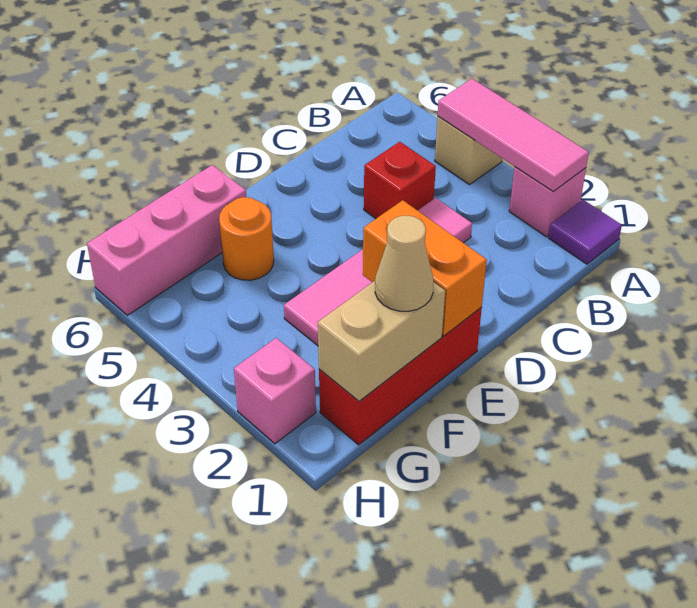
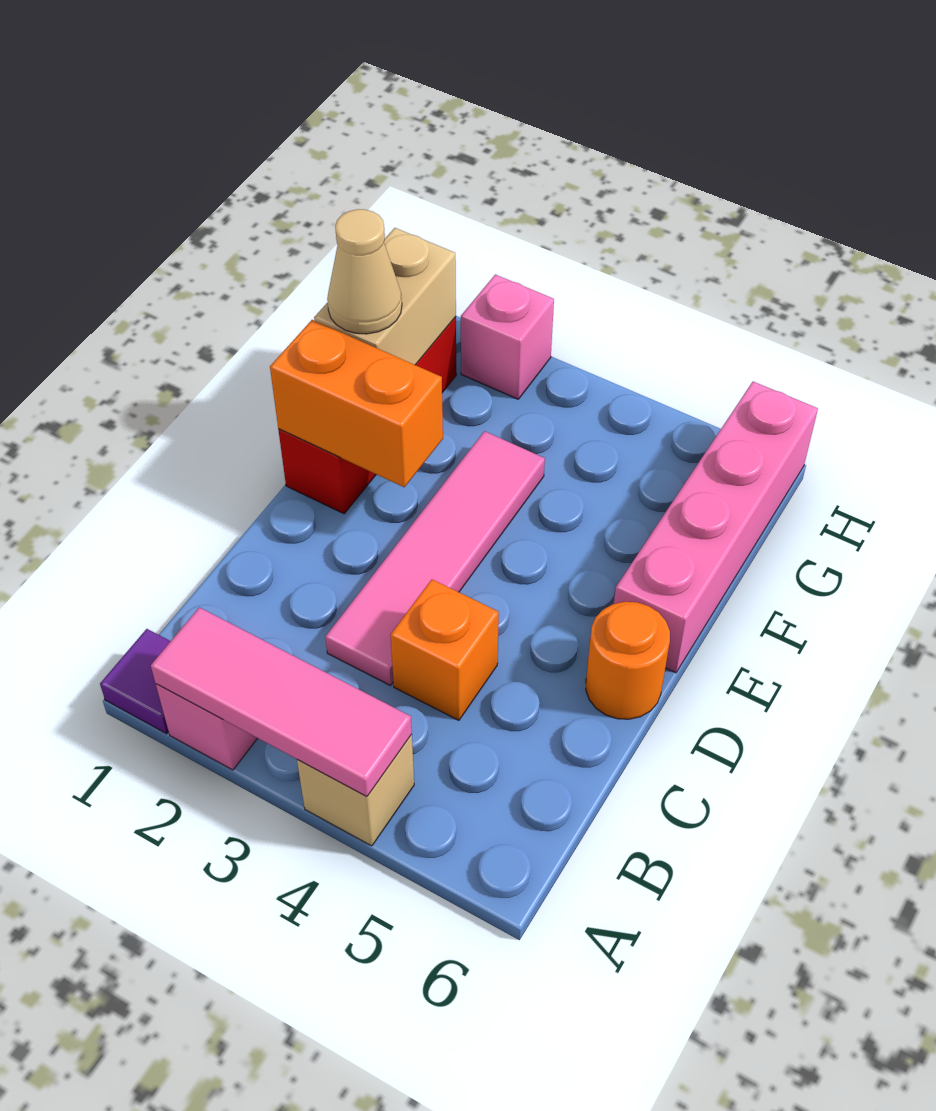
red brick C4 level 1 -> orange brick C4 level 1
orange round brick F5 level 1 -> orange round brick D6 level 1
pink brick F6:H6 level 1 -> pink brick E6:H6 level 1

